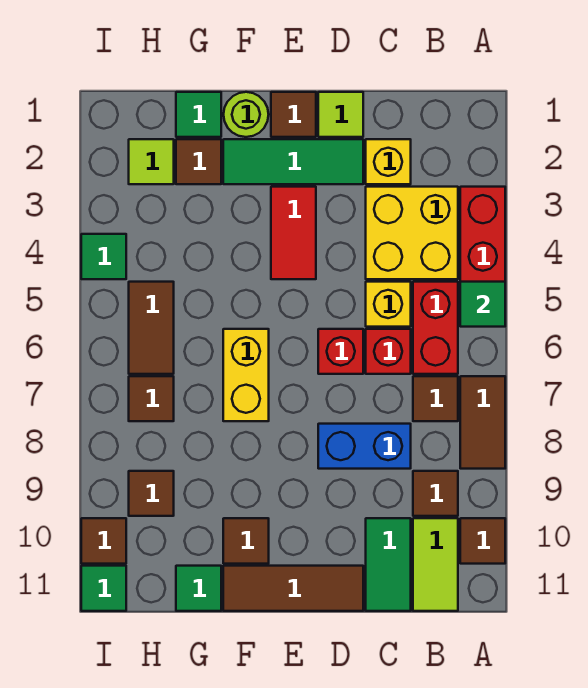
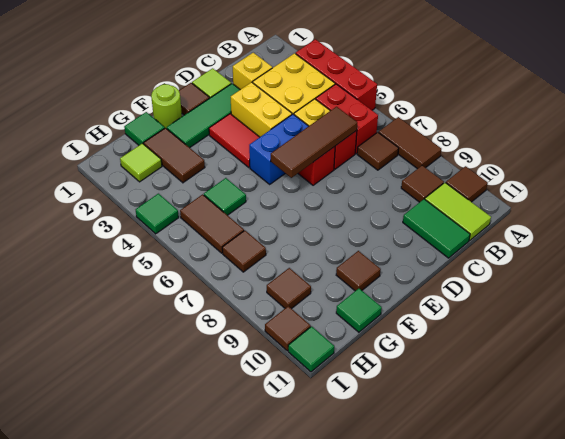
green tile A5 level 2 -> green tile G5 level 1
blue brick C8:D8 level 1 -> blue brick D5:E5 level 1
brown tile D11:F11 level 1 -> brown tile C6:E6 level 2
yellow brick F6:F7 level 1 -> yellow brick D3:D4 level 1
brown tile G2 level 1 -> brown tile G2:G3 level 1

